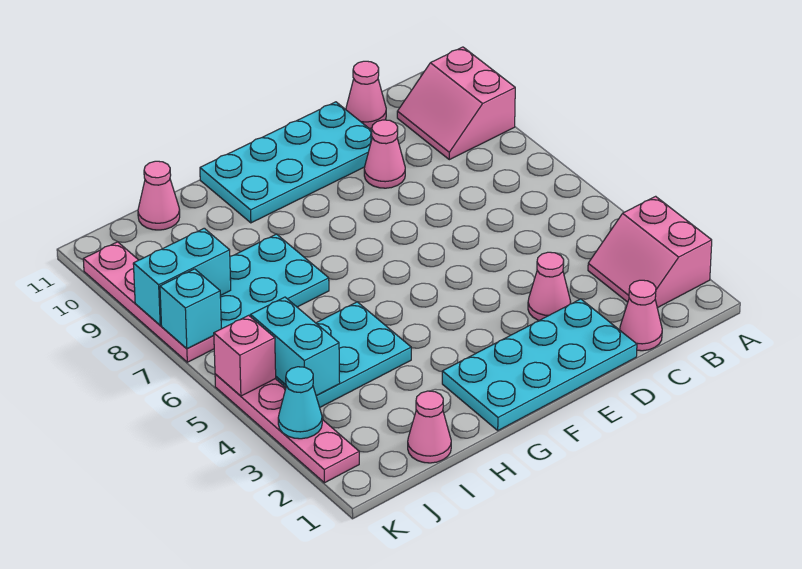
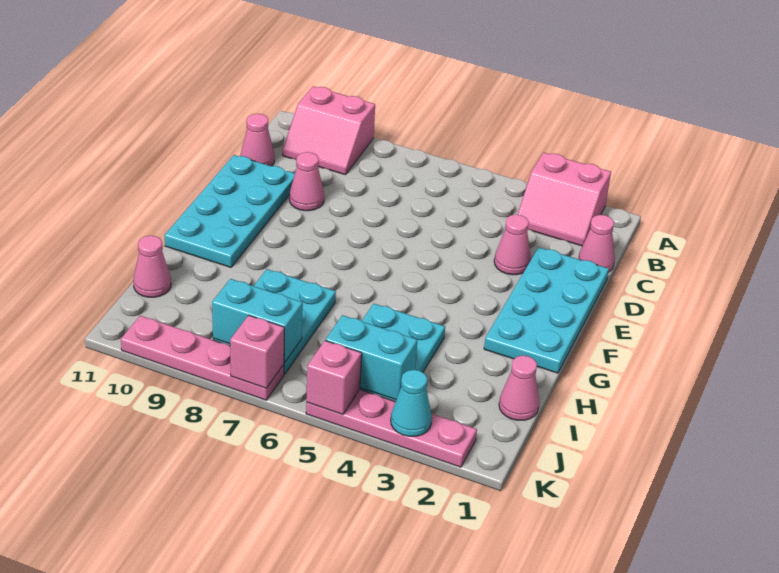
cyan brick J8:K8 level 2 -> cyan brick J7:J8 level 2
cyan brick K7 level 2 -> pink brick K7 level 2

